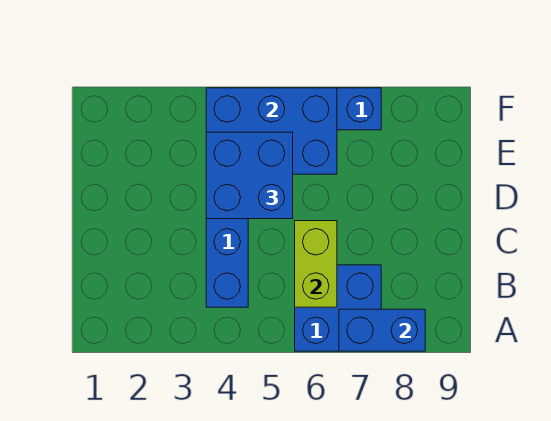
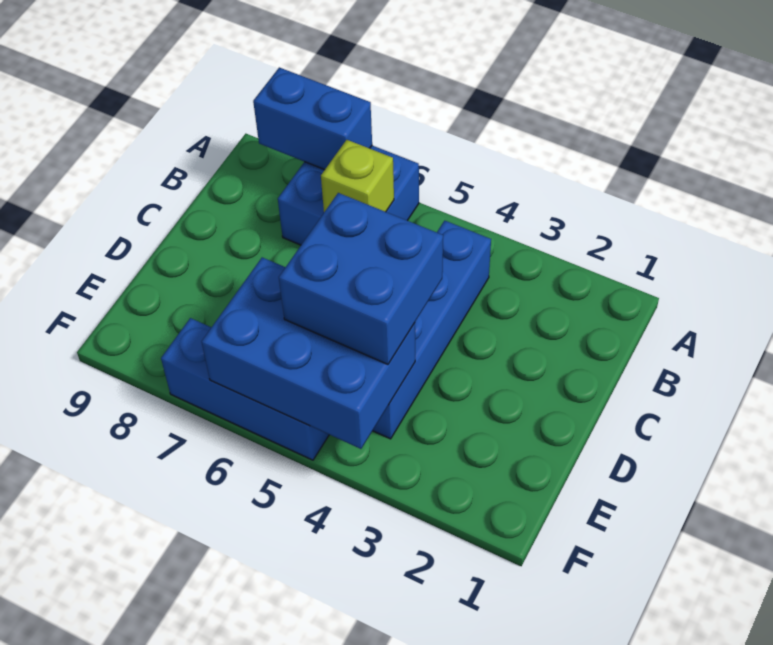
lime brick B6:C6 level 2 -> lime brick B6 level 2

